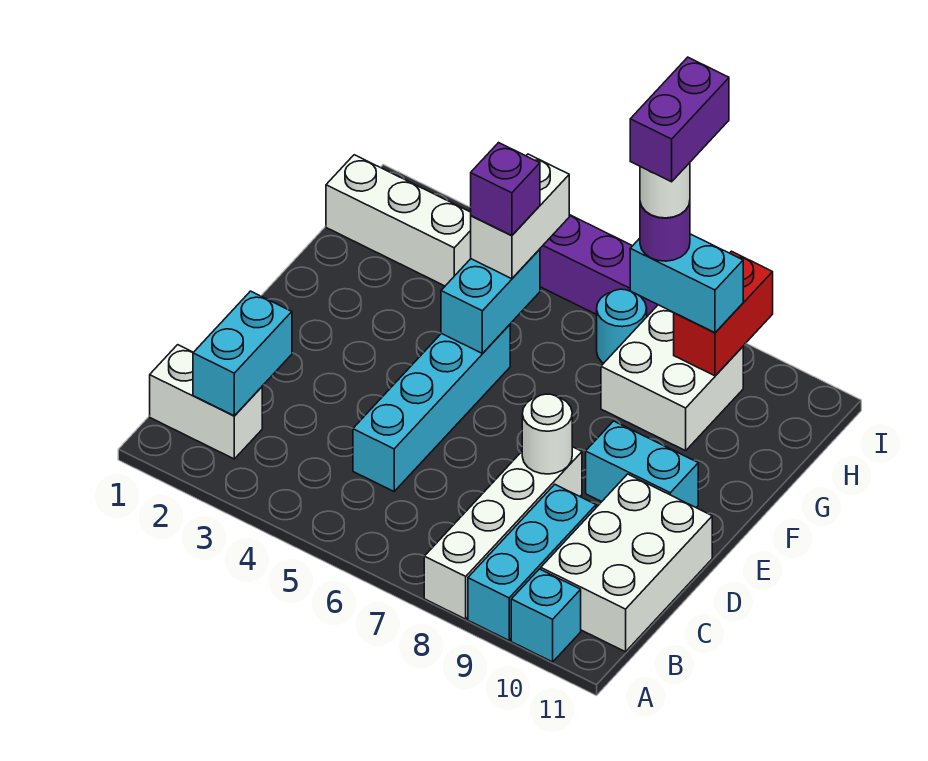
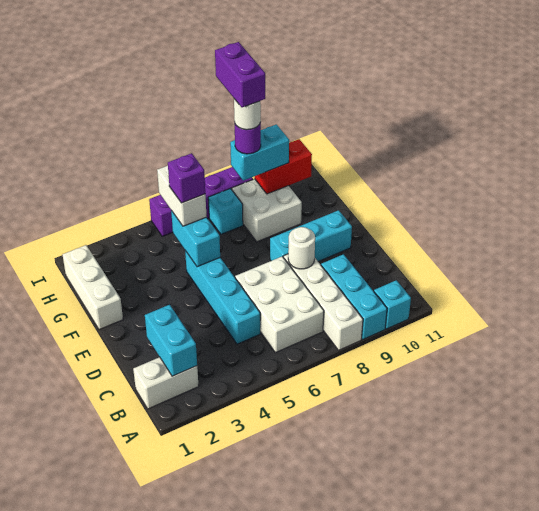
white brick B10:D11 level 1 -> white brick B6:D7 level 1
cyan brick E9:E10 level 1 -> cyan brick E8:E10 level 1
white brick H1:H3 level 1 -> white brick F1:H1 level 1
cyan round brick H7 level 1 -> cyan brick H7 level 1
red brick H9:I9 level 2 -> red brick H9:H10 level 2

